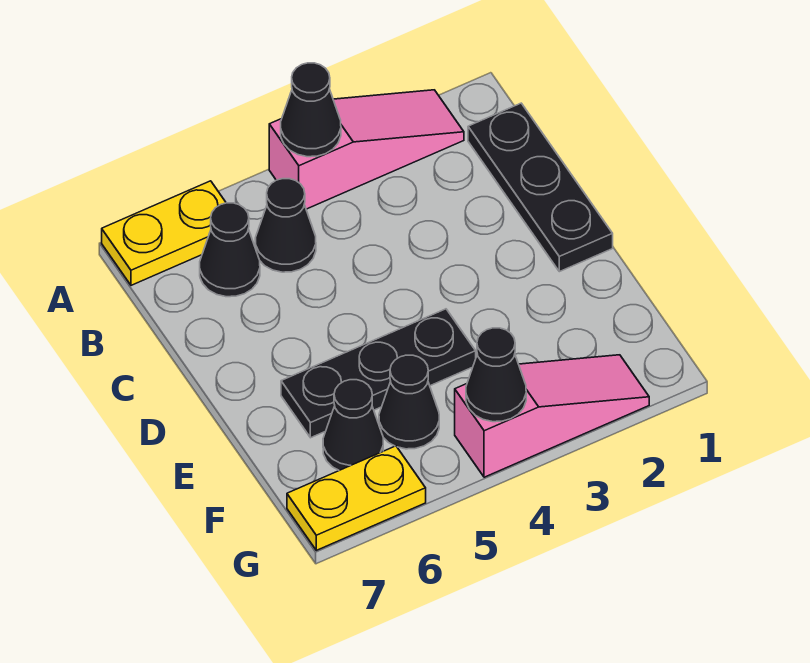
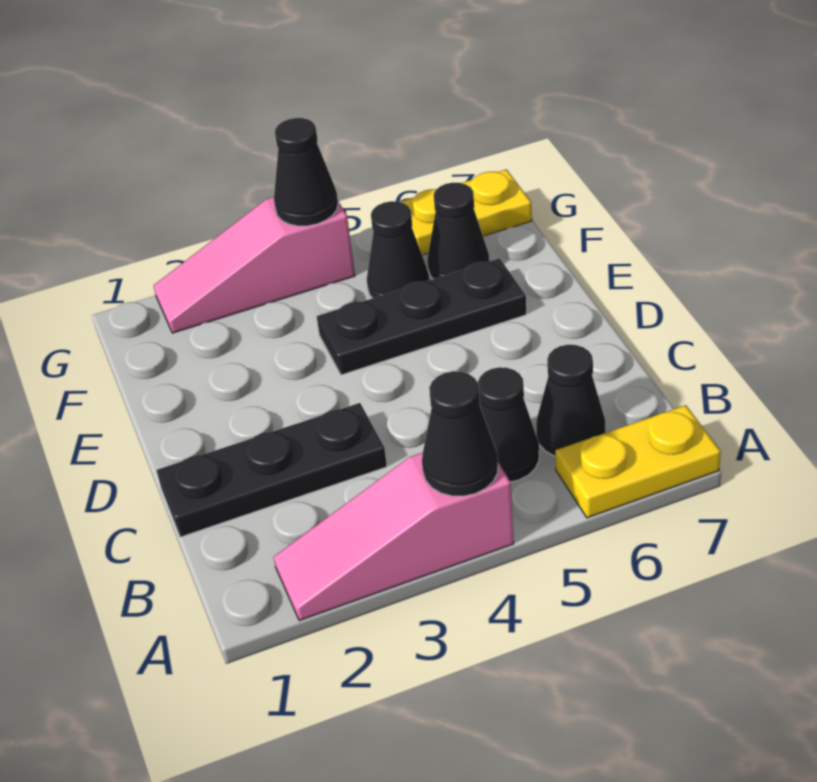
black plate B1:D1 level 1 -> black plate C1:C3 level 1

